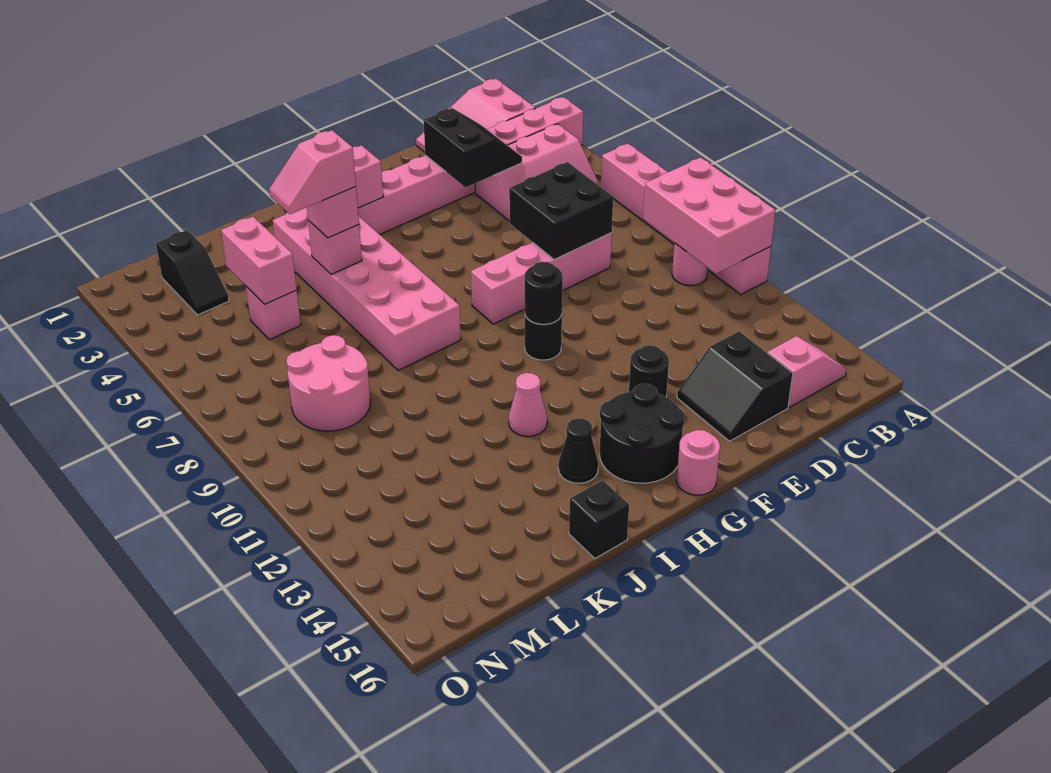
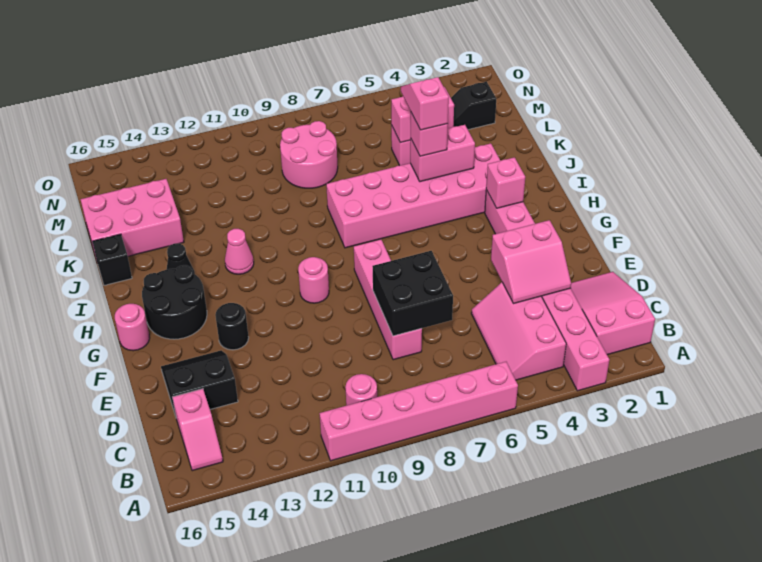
pink brick A9:B11 level 2 -> pink brick K14:L16 level 1
black slope D3:E4 level 2 top E -> pink slope D3:E4 level 2 top E
black round brick G10 level 1 -> pink round brick G10 level 1
black round brick G10 level 2 -> none
pink brick J5 level 2 -> pink brick J4:J5 level 2

